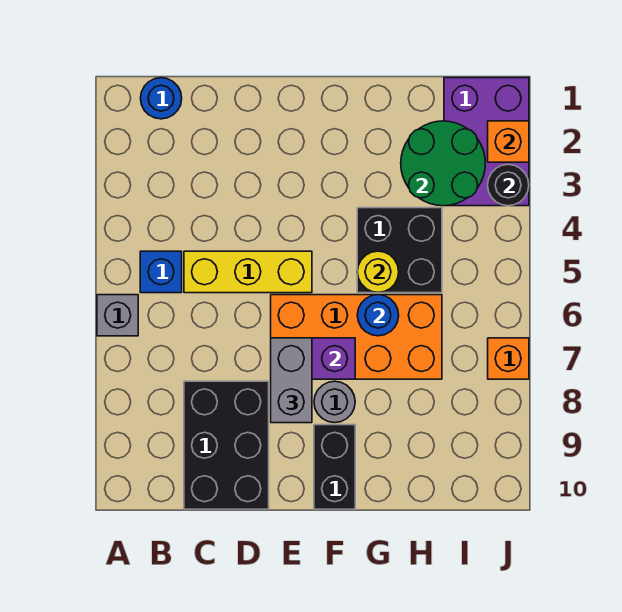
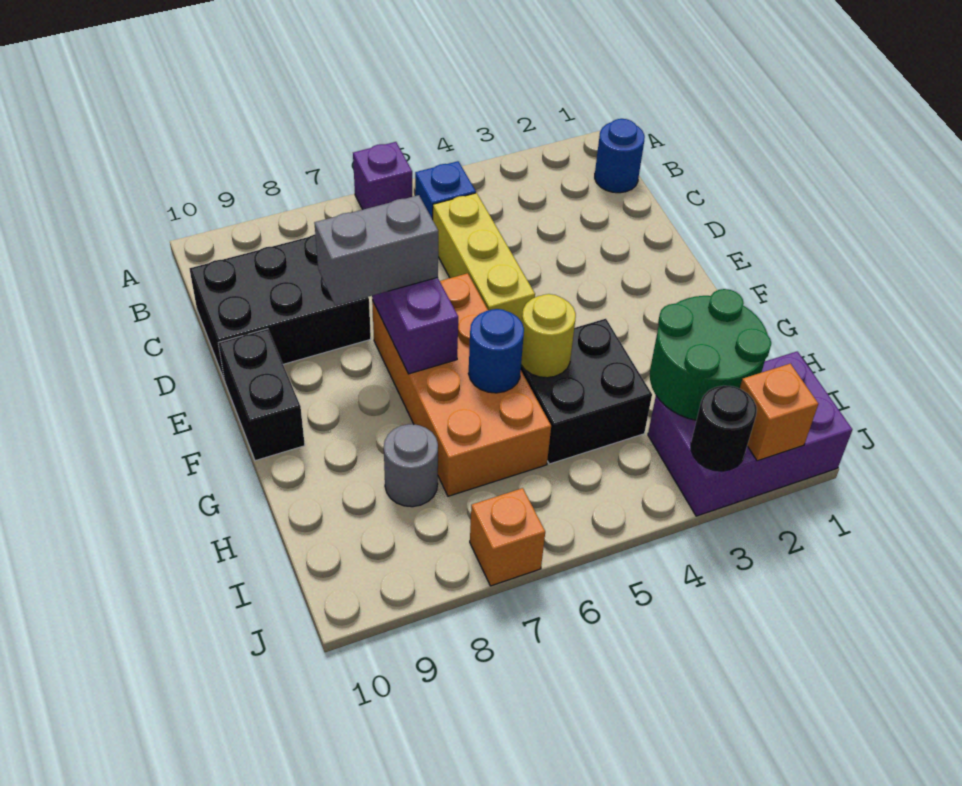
grey brick A6 level 1 -> purple brick A6 level 1
grey round brick F8 level 1 -> grey round brick H8 level 1
black brick F9:F10 level 1 -> black brick E10:F10 level 1

